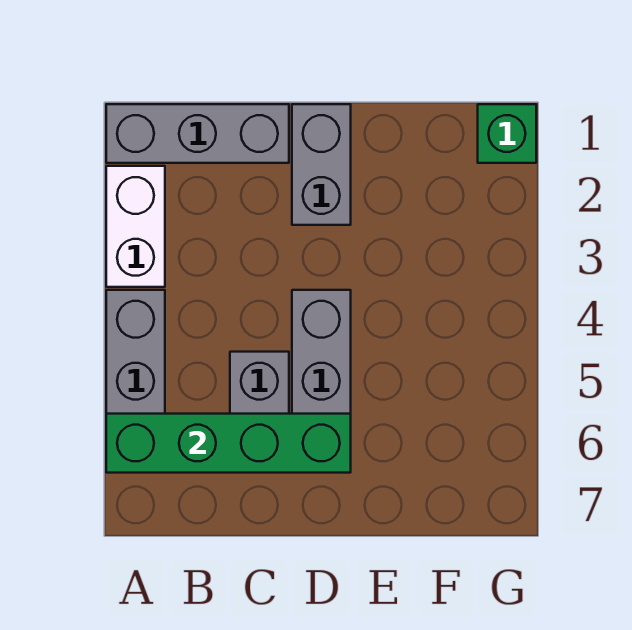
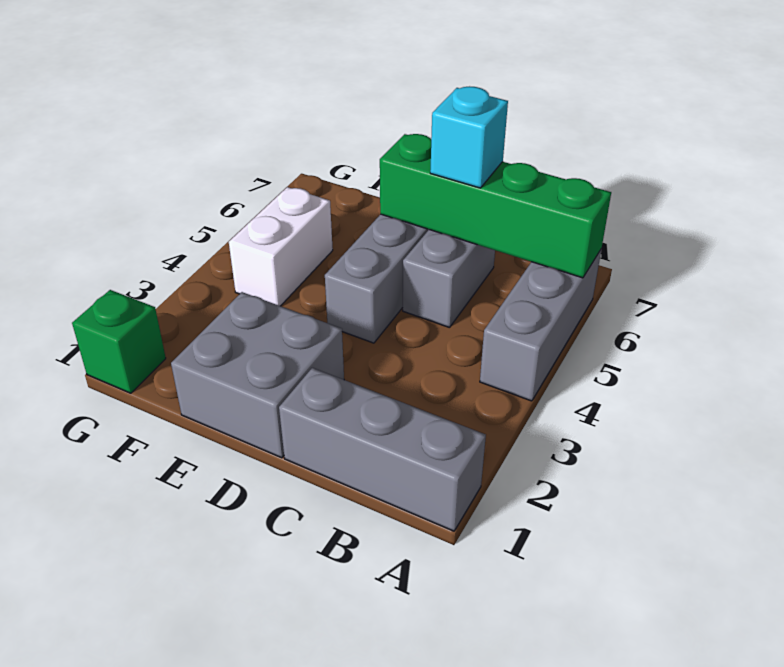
white brick A2:A3 level 1 -> white brick F4:F5 level 1
none -> cyan brick C6 level 3
grey brick D1:D2 level 1 -> grey brick D1:E2 level 1

